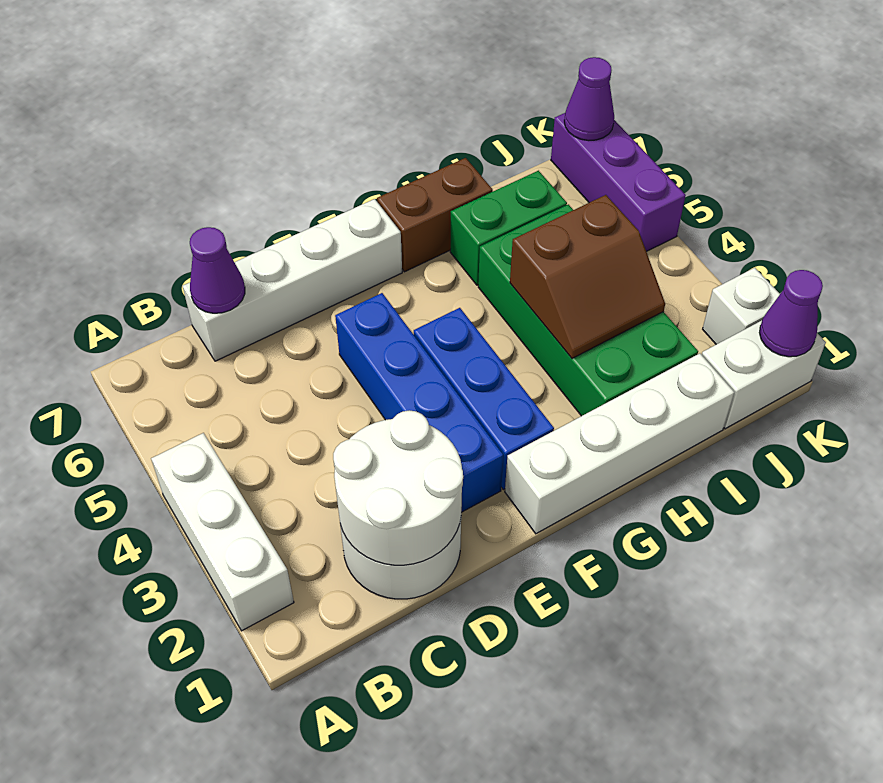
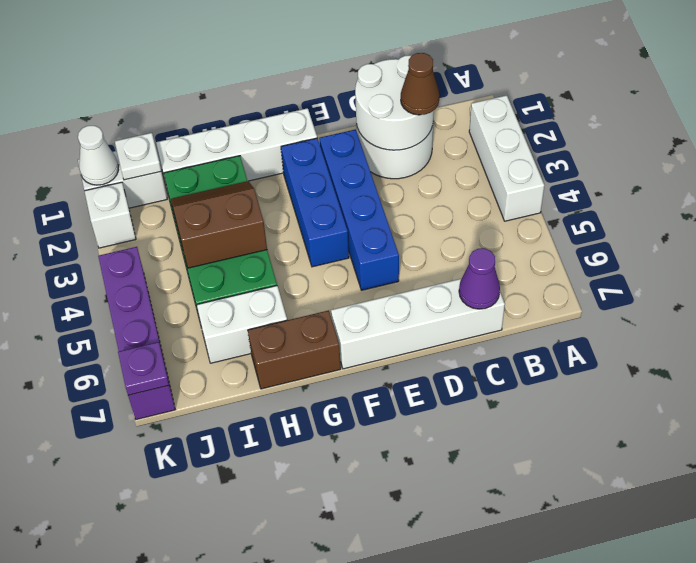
none -> brown cone C2 level 3
green brick H6:I6 level 1 -> white brick H6:I6 level 1
none -> white plate J1 level 2
purple cone K1 level 2 -> white cone K1 level 2
purple brick K5:K7 level 1 -> purple brick K4:K7 level 1
purple cone K7 level 2 -> purple plate K7 level 2

